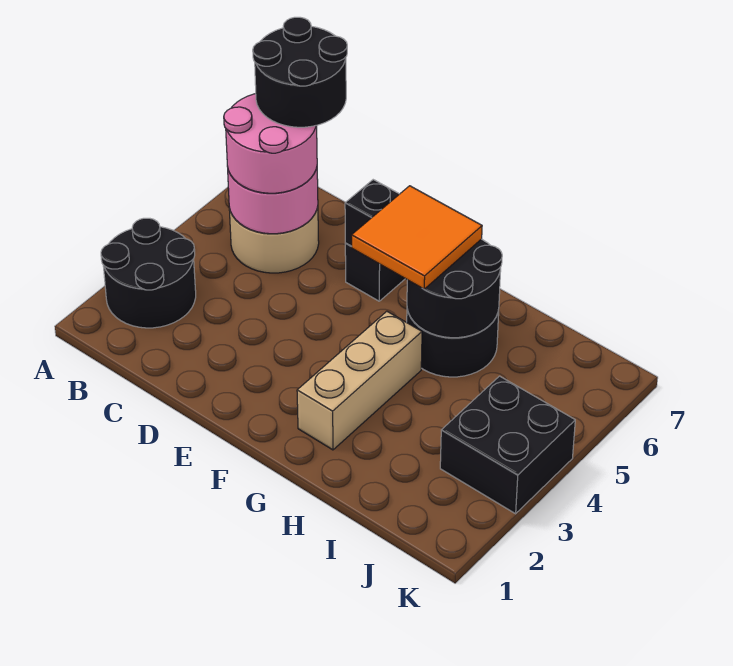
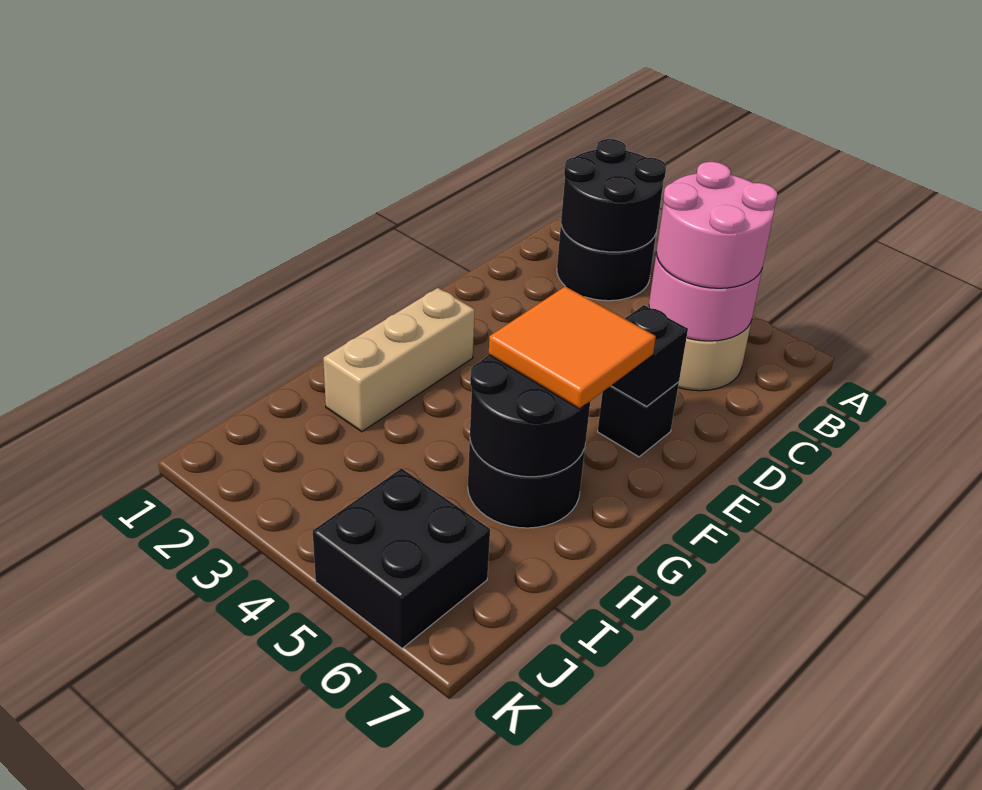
black round brick B6:C7 level 4 -> black round brick A2:B3 level 2
tan brick G2:G4 level 1 -> tan brick F2:H2 level 1
black brick J3:K4 level 1 -> black brick J5:K6 level 1

